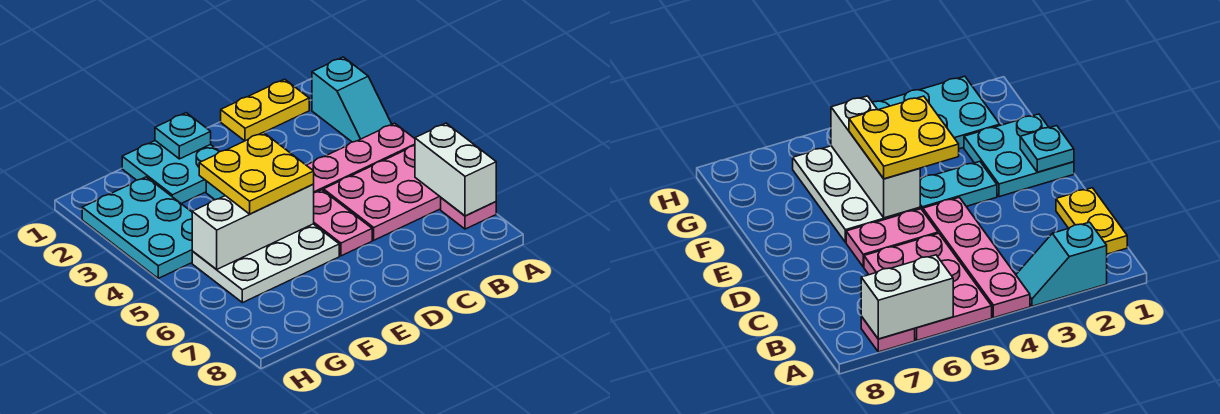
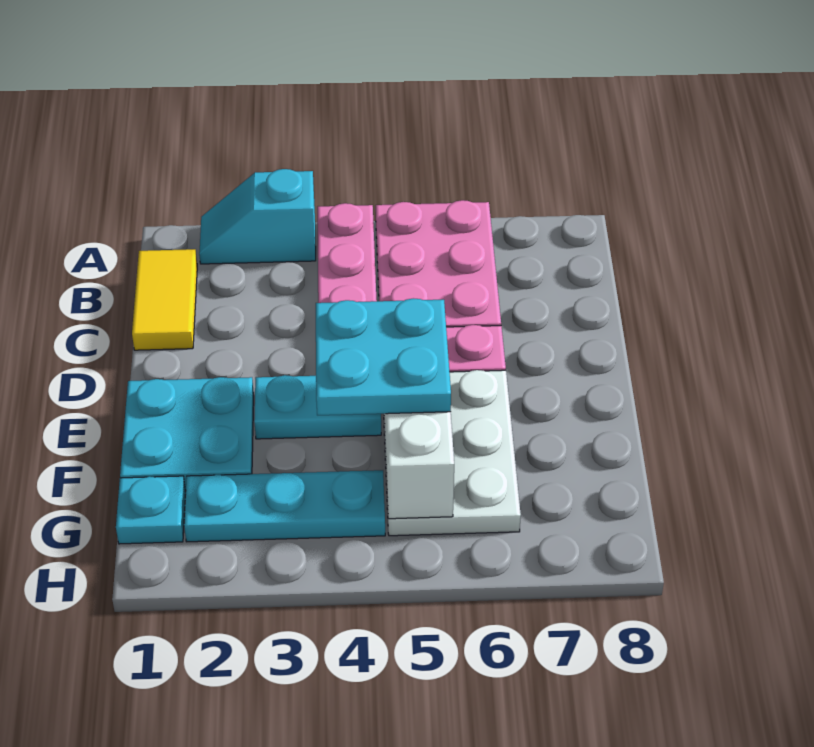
cyan slope A2:A3 level 1 top 2 -> cyan slope A2:A3 level 1 top 3
white brick A6:A7 level 2 -> none
pink plate A7 level 1 -> none
yellow plate B1:C1 level 1 -> yellow tile B1:C1 level 1
cyan plate E1 level 2 -> cyan plate G1 level 1
yellow plate E4:F5 level 3 -> cyan plate E4:F5 level 3
cyan plate G2:H4 level 1 -> cyan plate G2:G4 level 1

